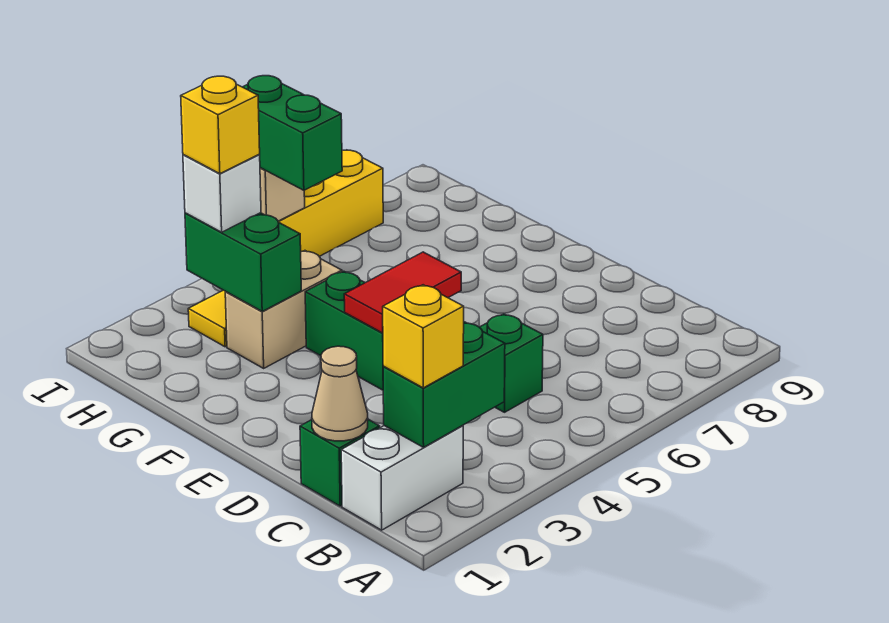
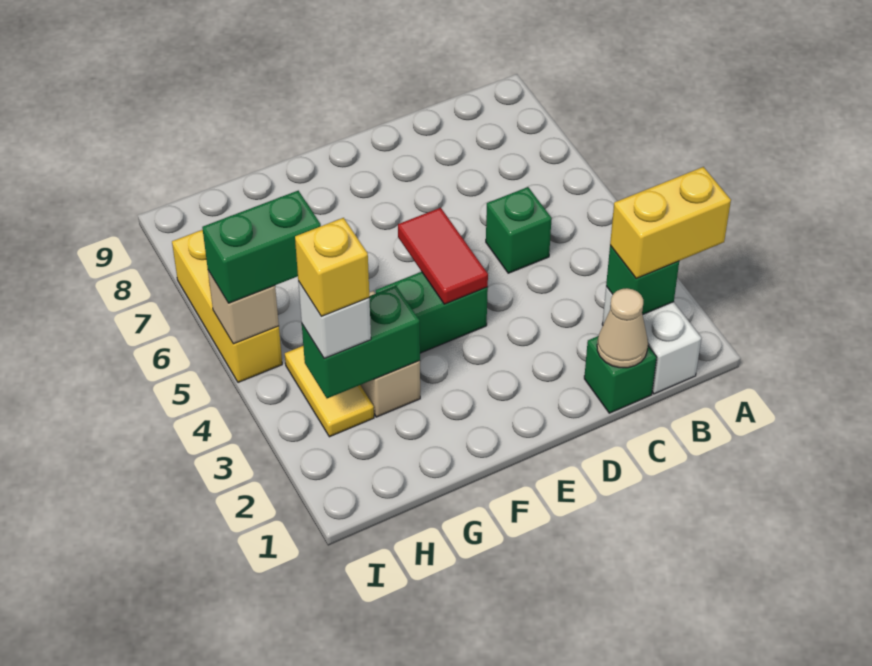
green brick B2:B3 level 2 -> green brick B2 level 2
yellow brick B2 level 3 -> yellow brick A2:B2 level 3

